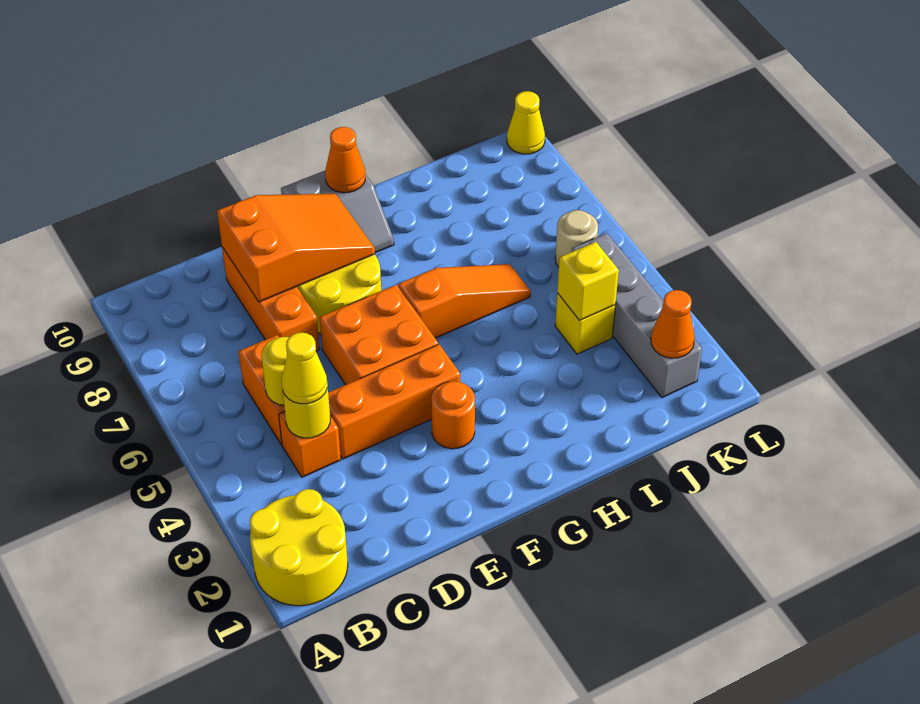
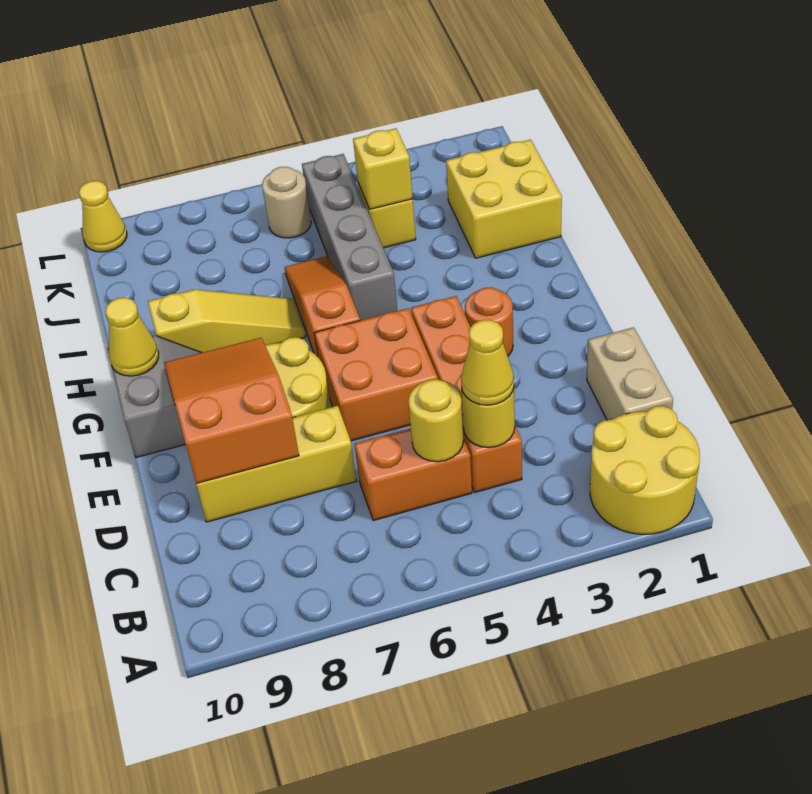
none -> tan brick C1:D1 level 1
orange brick D7:D9 level 1 -> yellow brick D7:D9 level 1
orange cone G10 level 2 -> yellow cone G10 level 2
none -> yellow slope H7:H9 level 1 top 9
none -> yellow brick I1:J2 level 1
grey brick K2:K5 level 1 -> grey brick H5:K5 level 1
orange cone K2 level 2 -> none

